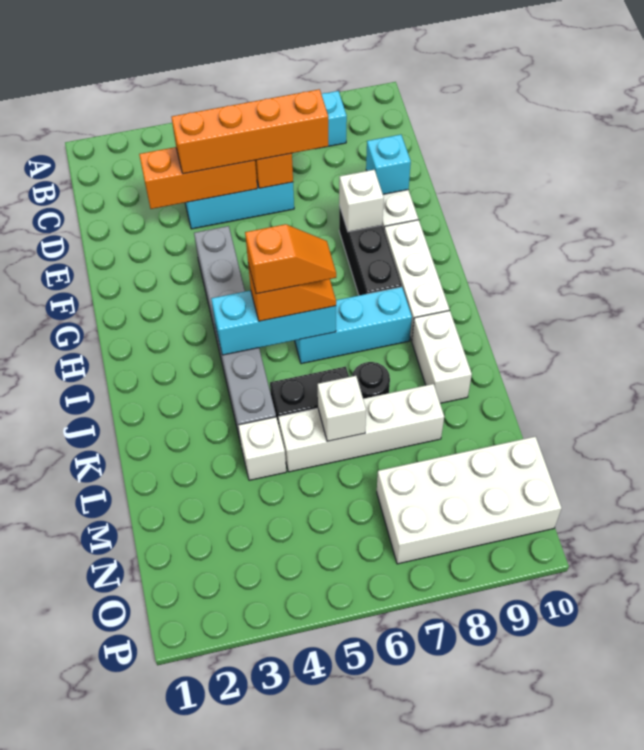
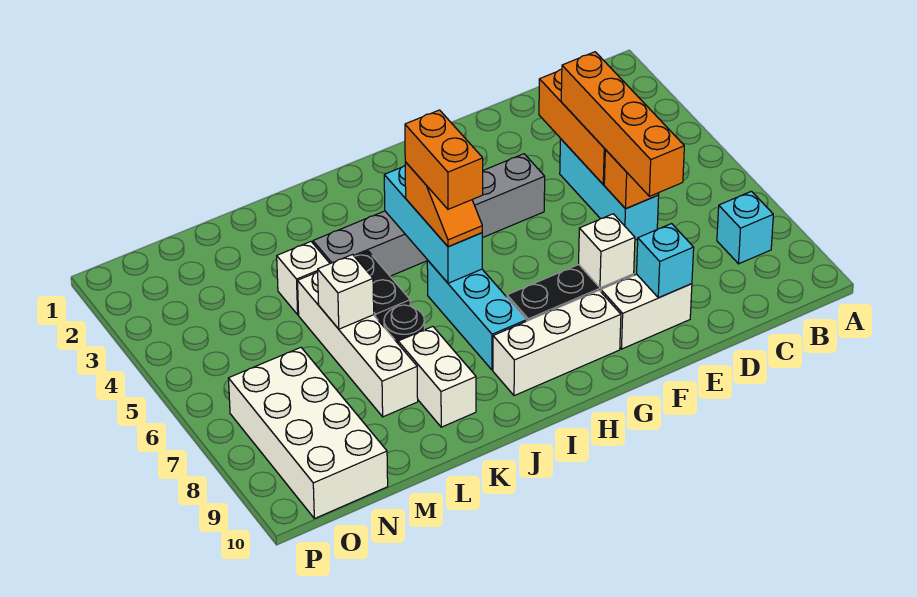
orange slope I5:I6 level 4 top 5 -> orange brick I5:I6 level 4
white brick J9:K9 level 1 -> white brick K8:K9 level 1

